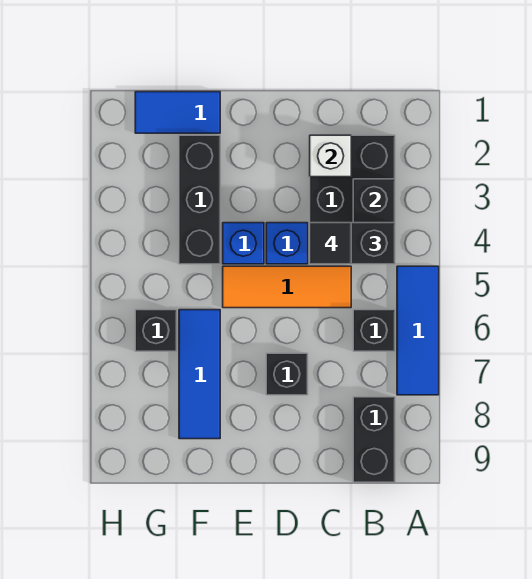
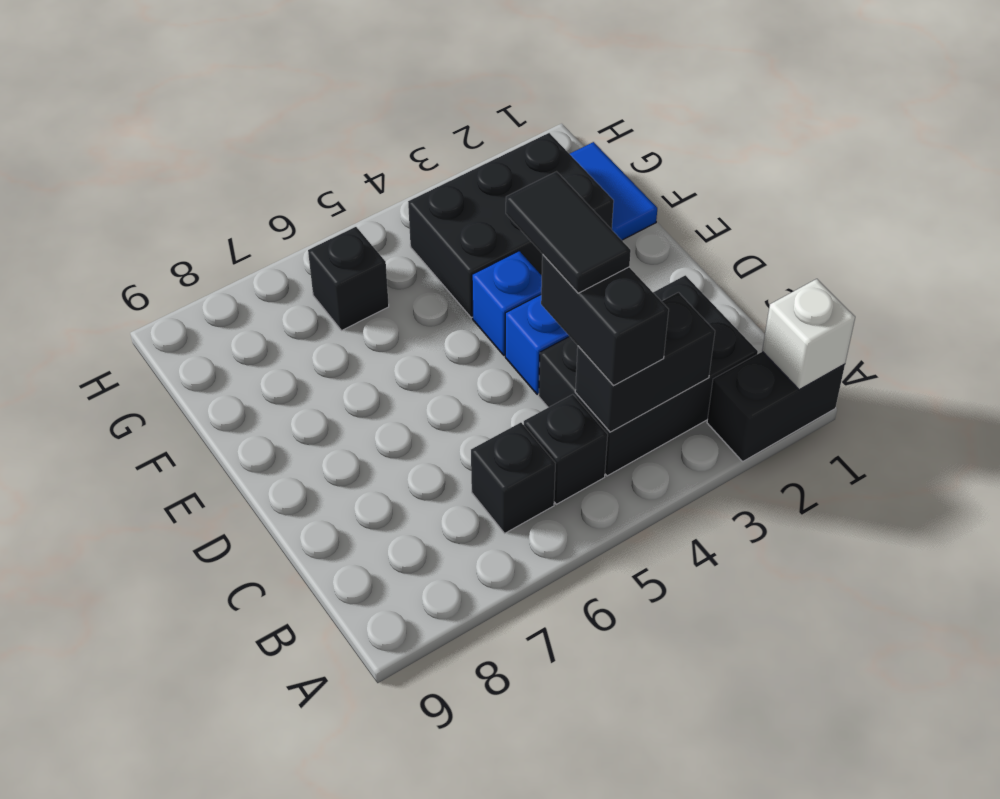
blue tile A5:A7 level 1 -> none
black brick B8:B9 level 1 -> black brick A1:A2 level 1
white brick C2 level 2 -> white brick A1 level 2
black tile C4 level 4 -> black tile C4:D4 level 4
orange tile C5:E5 level 1 -> none
black brick D7 level 1 -> black brick B5 level 1
black brick F2:F4 level 1 -> black brick F2:G4 level 1
blue tile F6:F8 level 1 -> none

